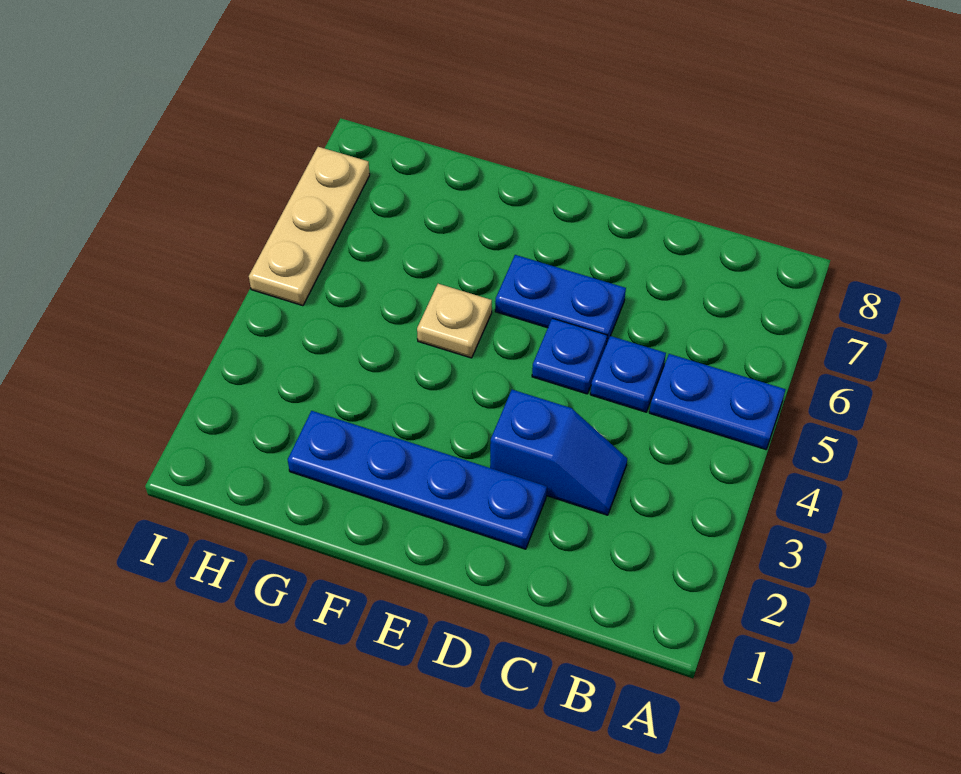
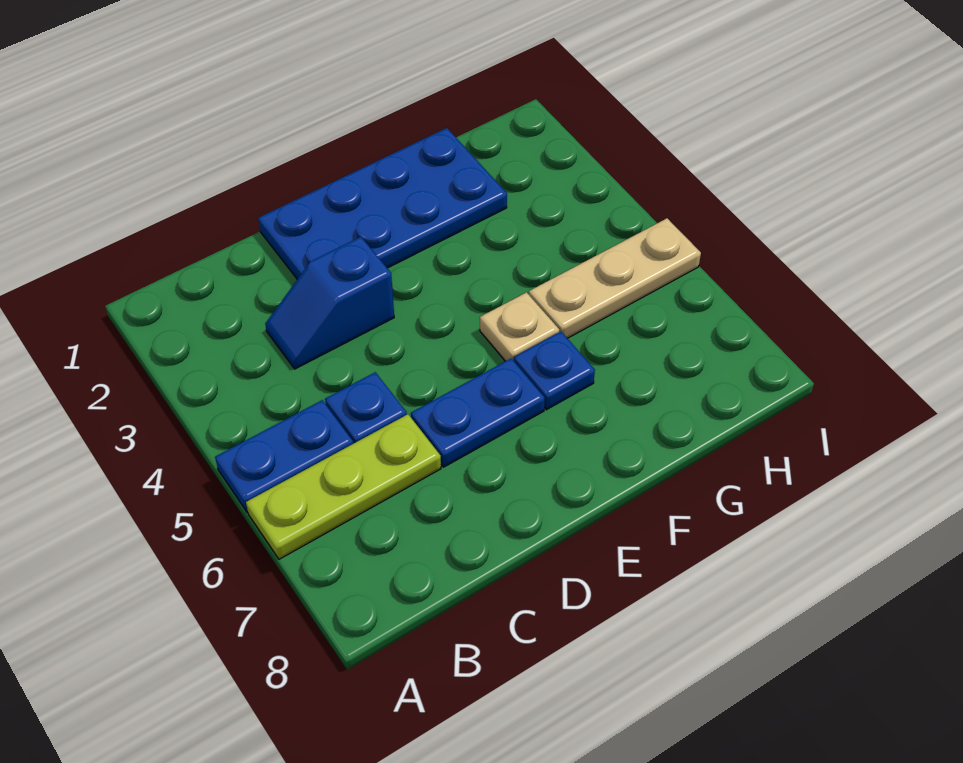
none -> lime plate A6:C6 level 1
blue plate D2:G2 level 1 -> blue plate D1:G2 level 1
blue plate D5 level 1 -> blue plate F6 level 1
tan plate I5:I7 level 1 -> tan plate G5:I5 level 1

